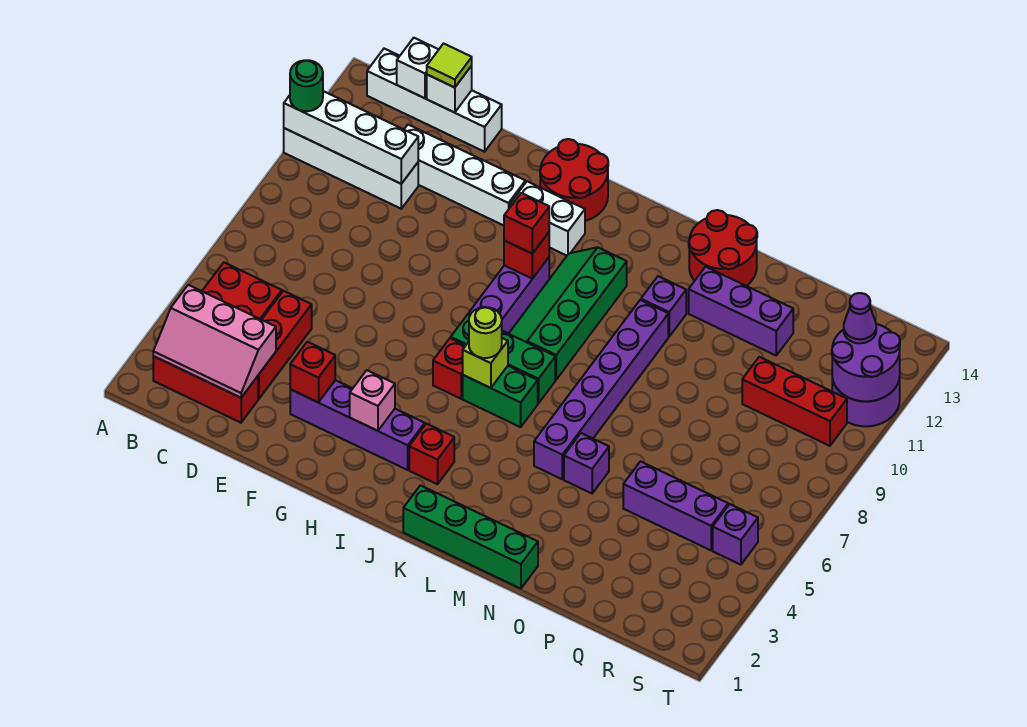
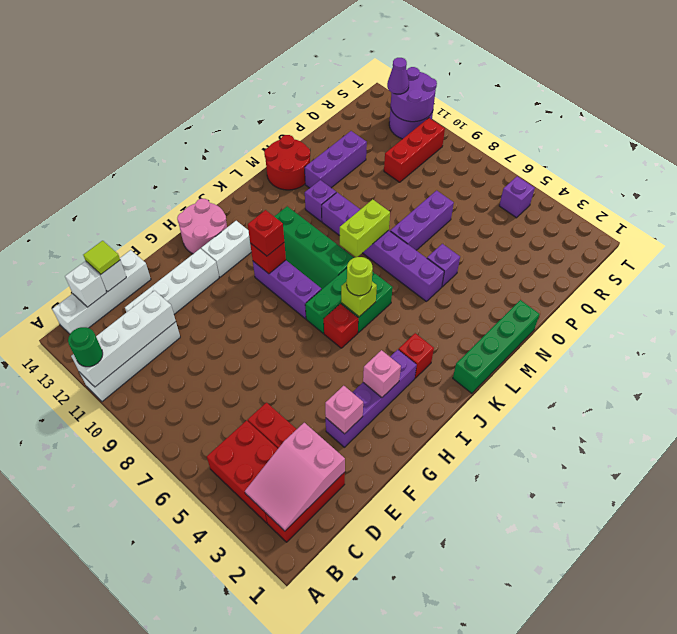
pink slope B2:D3 level 2 top 3 -> pink slope B2:D3 level 2 top D
red brick F3 level 2 -> pink brick F3 level 2
red round brick H13:I14 level 1 -> pink round brick H13:I14 level 1
none -> lime brick L8:M8 level 2
purple brick P5:R5 level 1 -> purple brick N7:P7 level 1

